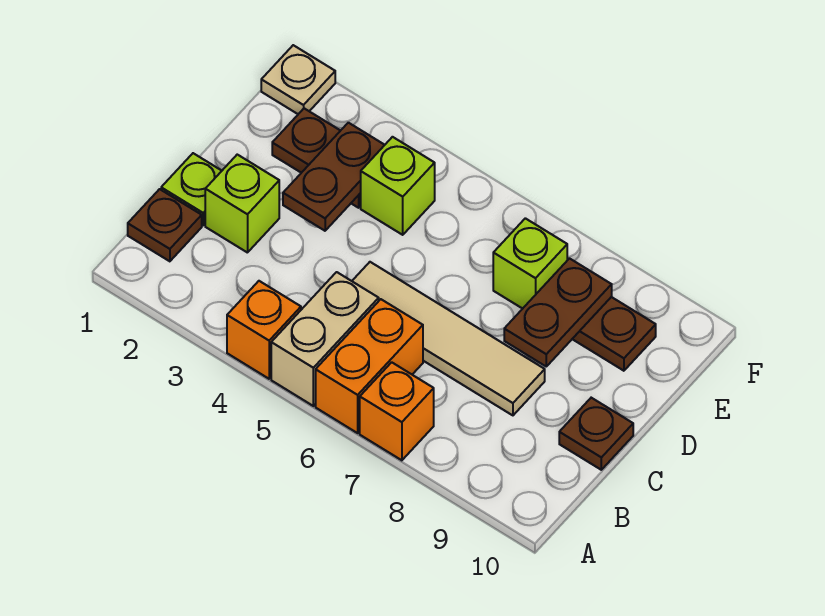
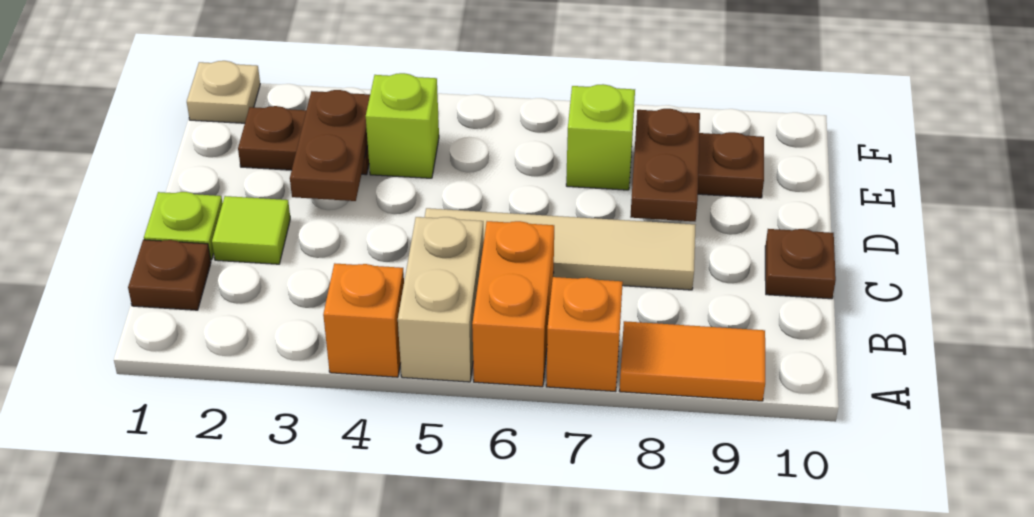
none -> orange tile A8:A9 level 1
lime brick C2 level 1 -> lime tile C2 level 1

